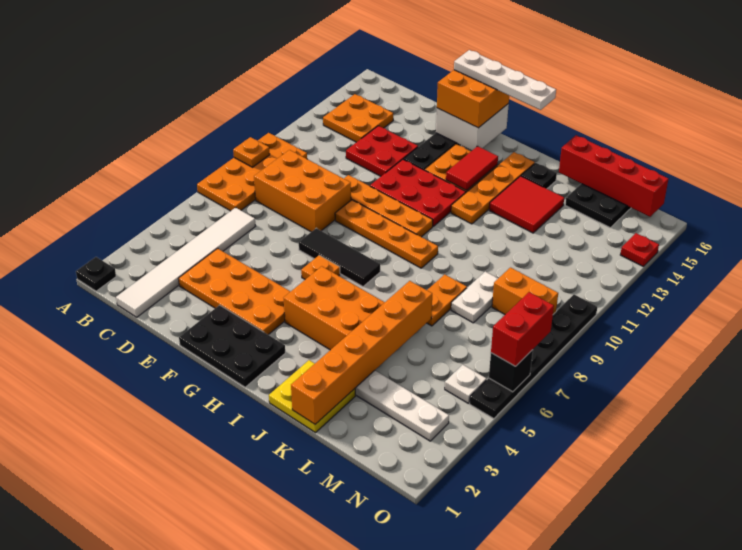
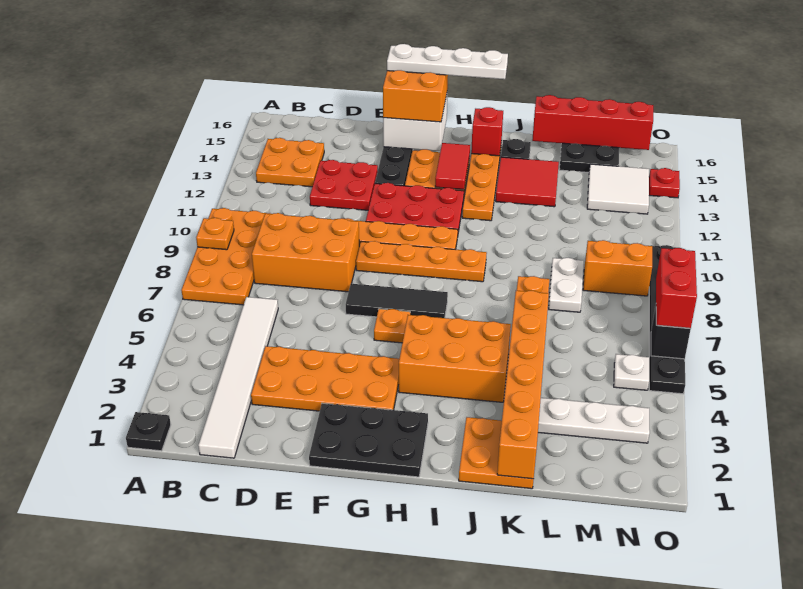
none -> red brick I15 level 2
yellow plate J1:K2 level 1 -> orange plate J1:K2 level 1
none -> white tile M13:N14 level 1

